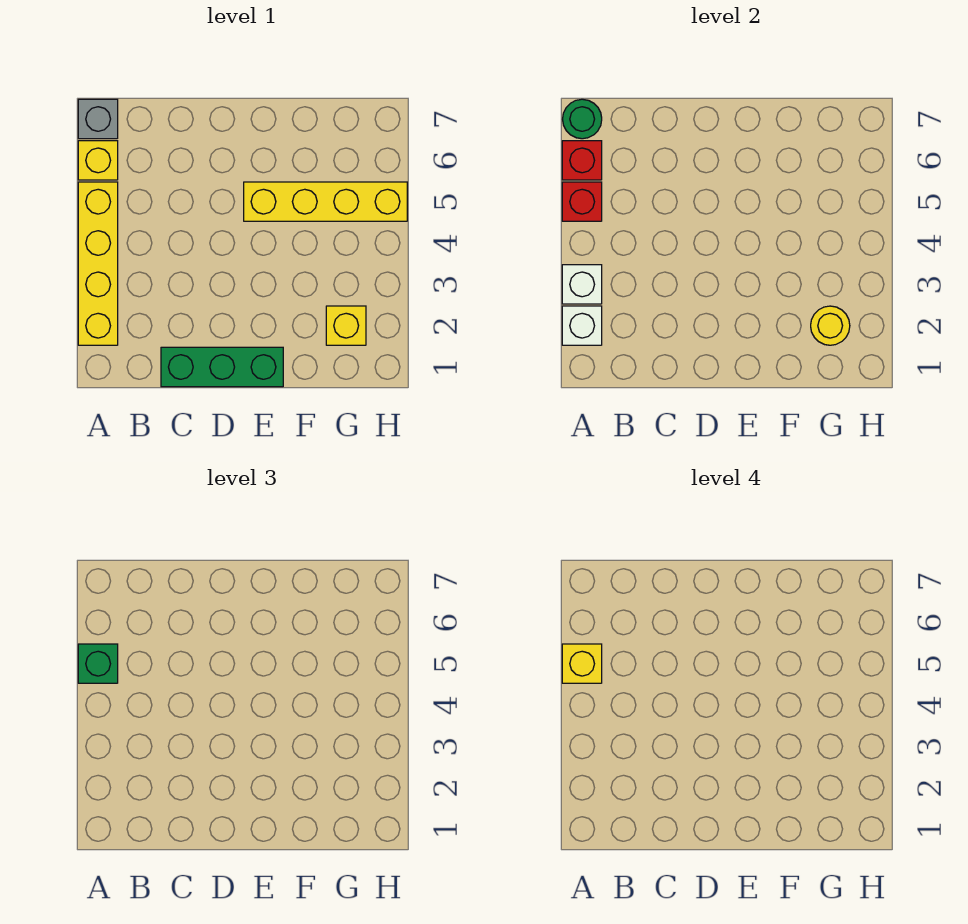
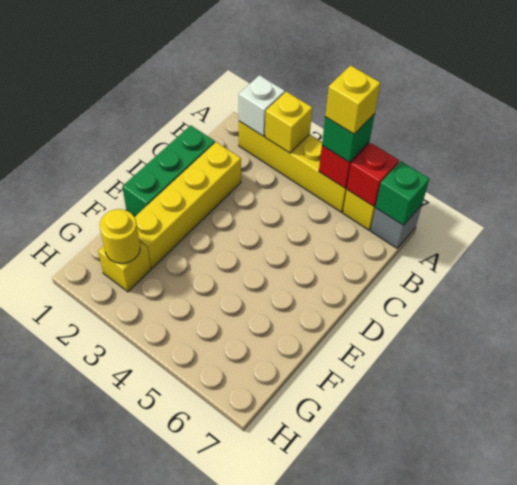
white brick A3 level 2 -> yellow brick A3 level 2
green round brick A7 level 2 -> green brick A7 level 2
yellow brick E5:H5 level 1 -> yellow brick C2:F2 level 1

